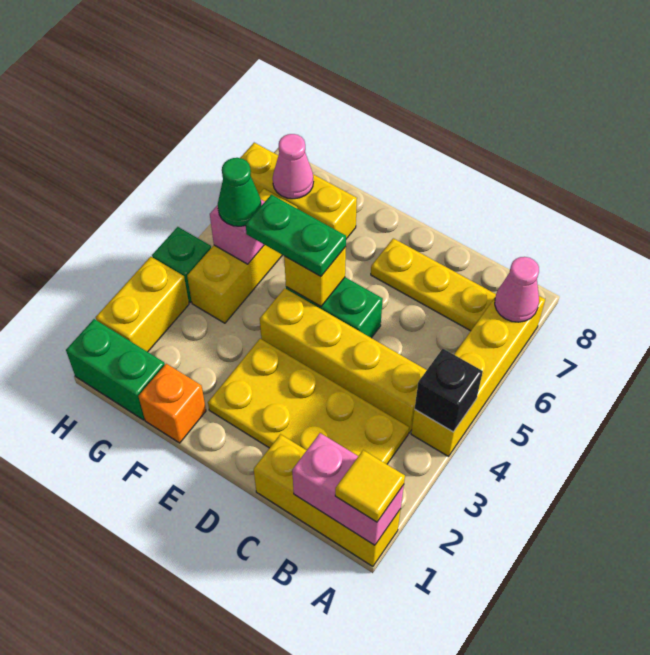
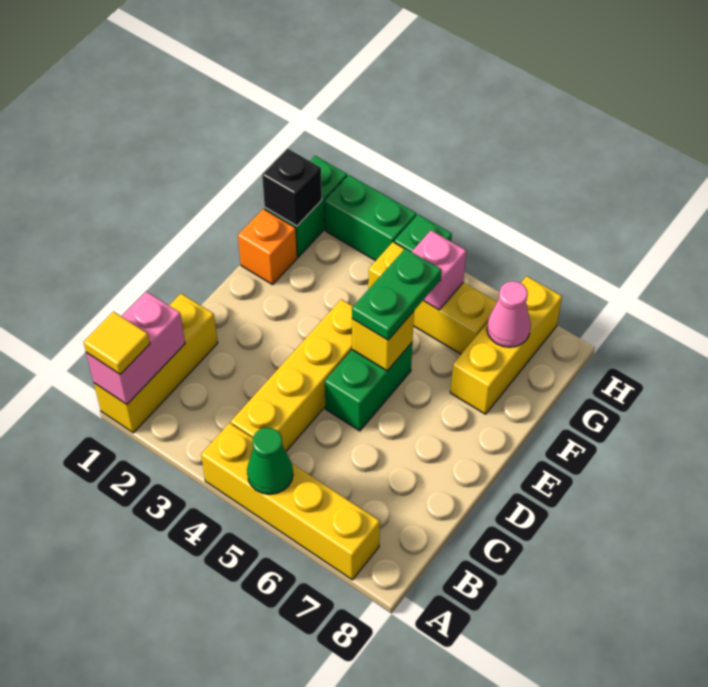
black brick A4 level 2 -> black brick G1 level 2
pink cone A7 level 2 -> none
yellow plate B2:E3 level 1 -> none
yellow plate B7:D7 level 1 -> none
green cone G5 level 3 -> green cone A5 level 2
yellow brick H2:H3 level 1 -> green brick H2:H3 level 1

